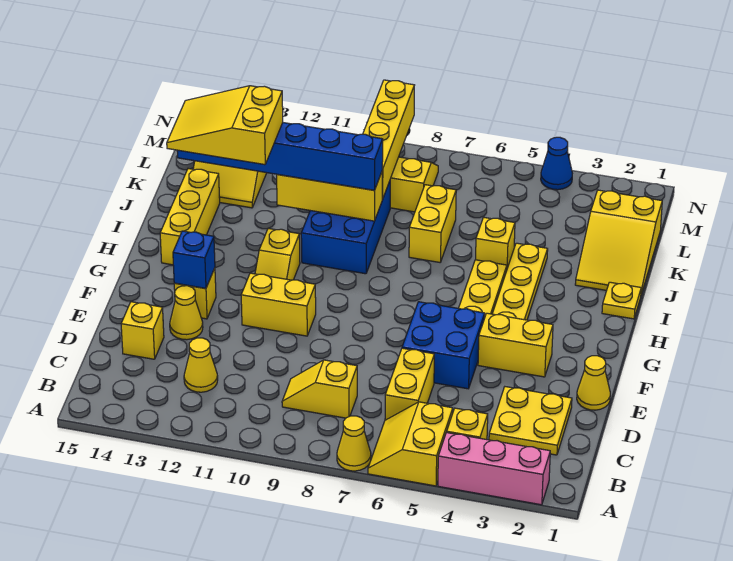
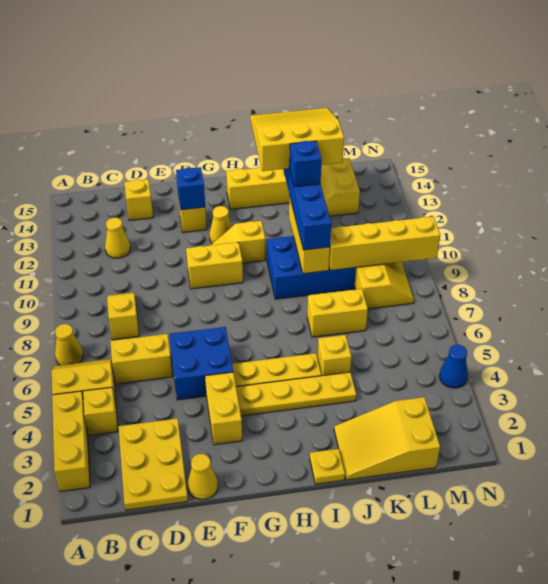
pink brick A2:A4 level 1 -> yellow brick A2:A4 level 1
yellow plate C2:D3 level 1 -> yellow plate C1:D3 level 1
yellow cone E13 level 1 -> yellow cone G12 level 1
yellow brick F10:F11 level 1 -> yellow brick F10:G10 level 1
yellow slope I12:J14 level 4 top 12 -> yellow slope I12:K14 level 4 top 12
none -> blue brick J11 level 4

